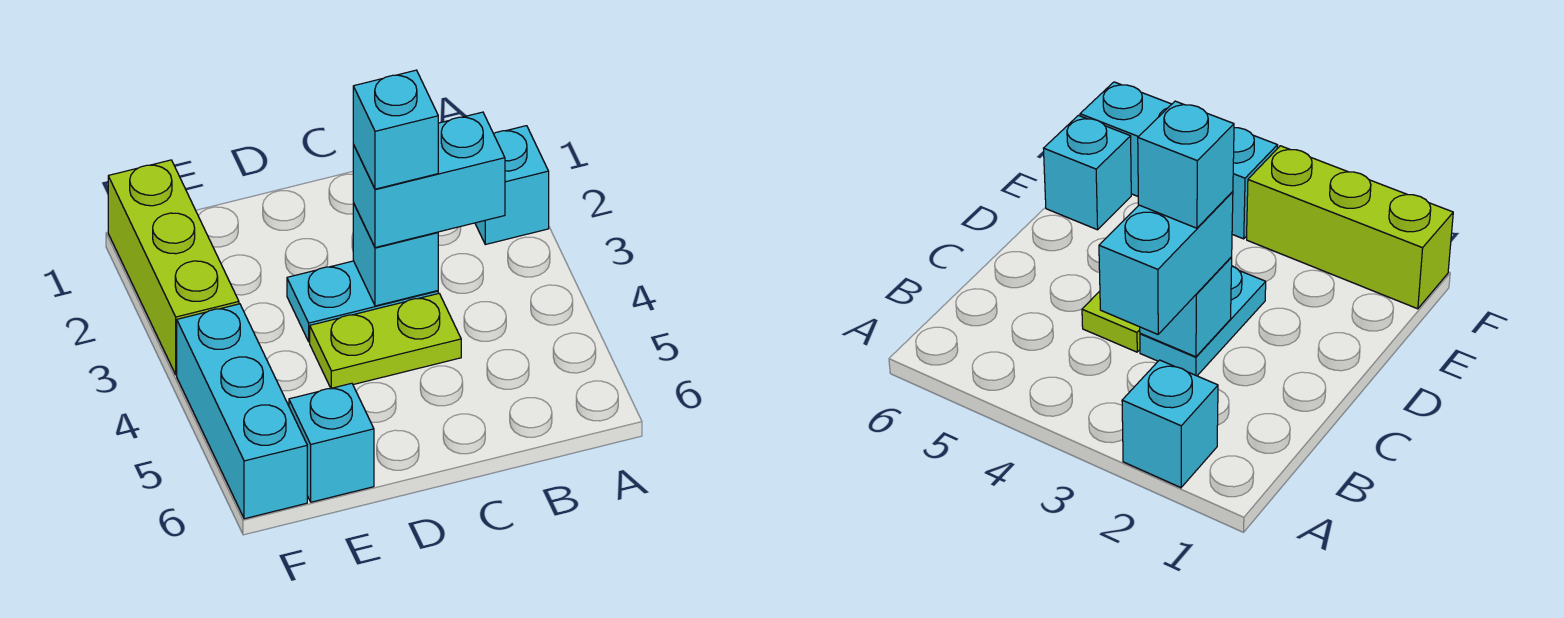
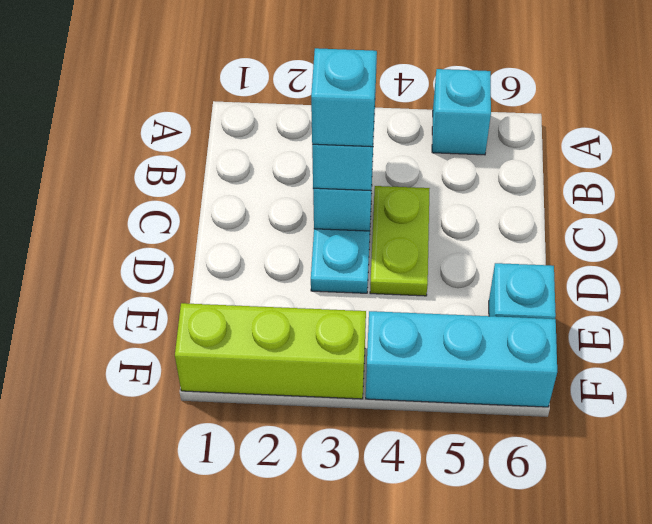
cyan brick A2 level 1 -> cyan brick A5 level 1

